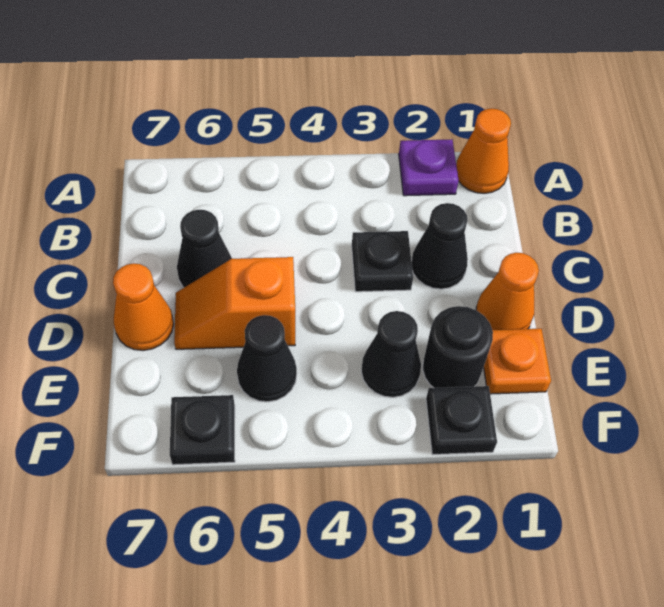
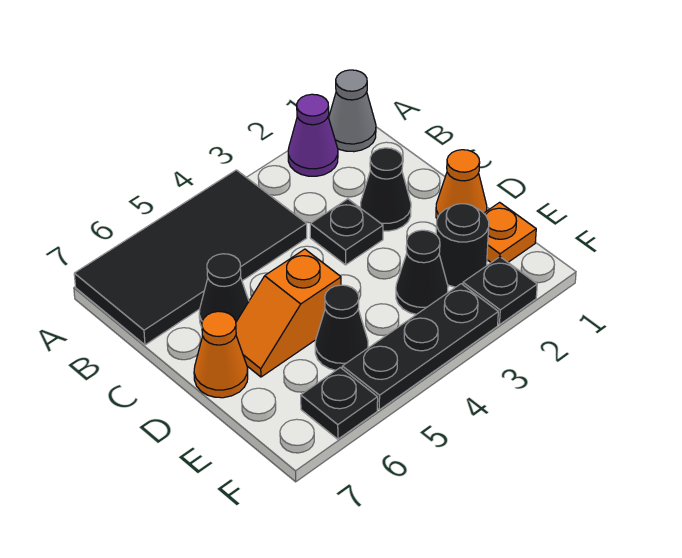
orange cone A1 level 1 -> grey cone A1 level 1
purple plate A2 level 1 -> purple cone A2 level 1
none -> black tile A4:B7 level 1
none -> black plate F3:F5 level 1

